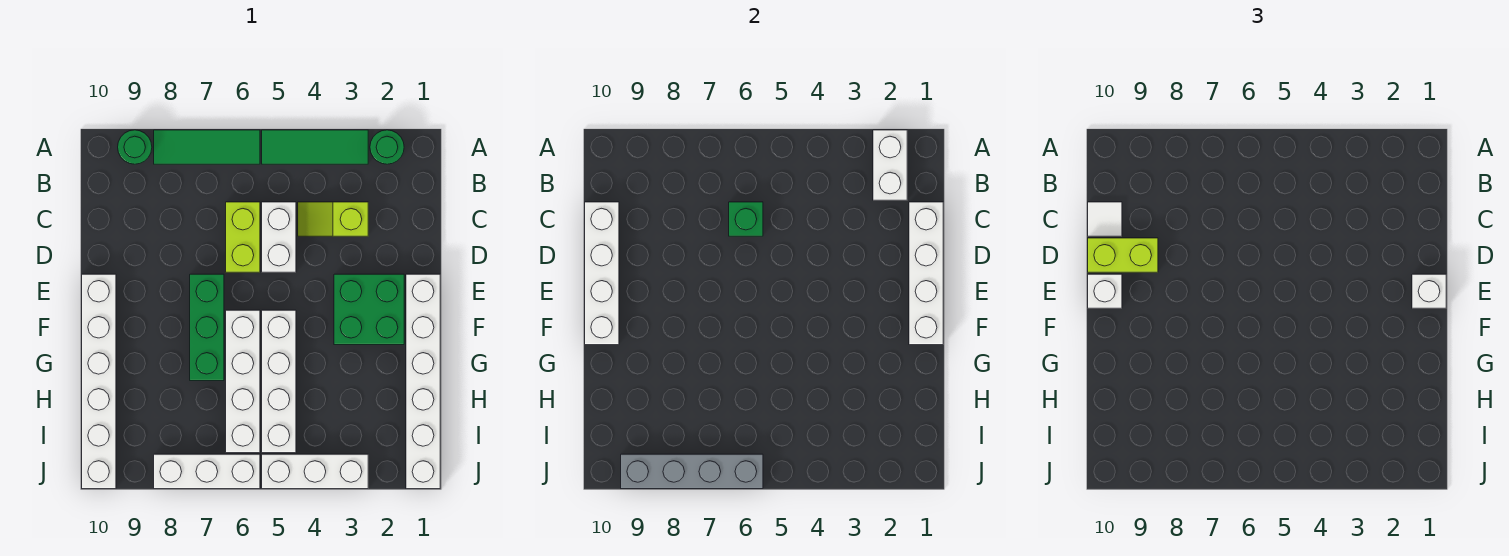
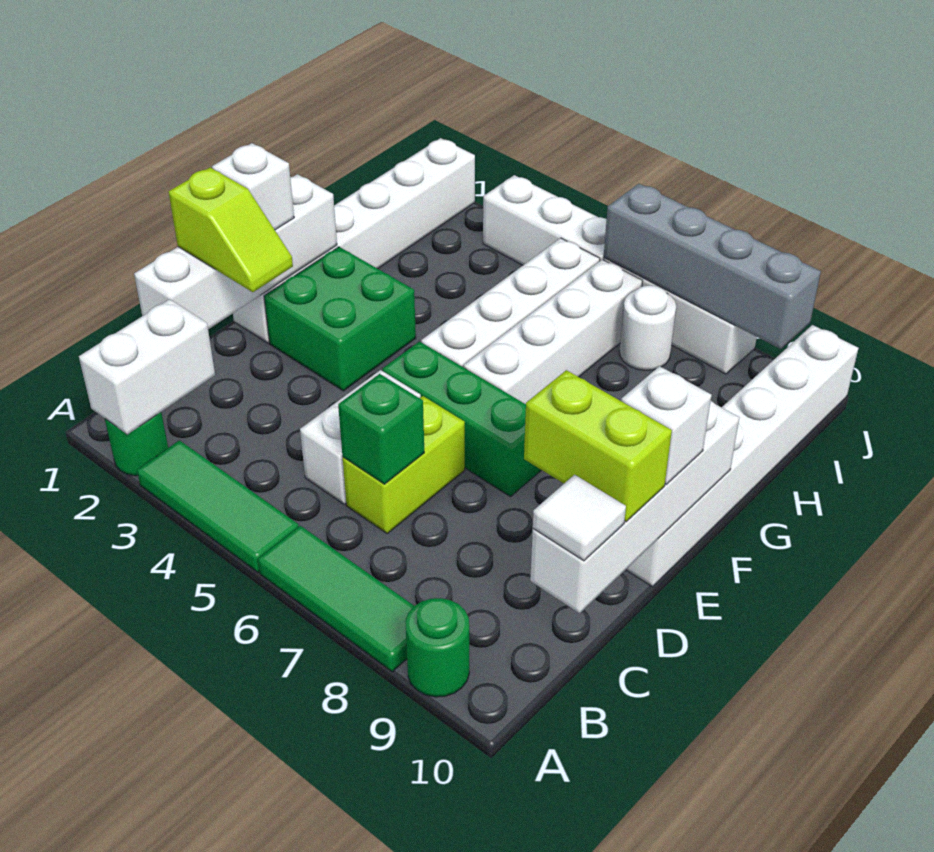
lime slope C3:C4 level 1 top 3 -> lime slope D1:D2 level 3 top 1
green brick E7:G7 level 1 -> green brick E5:E7 level 1
none -> white round brick I7 level 1

